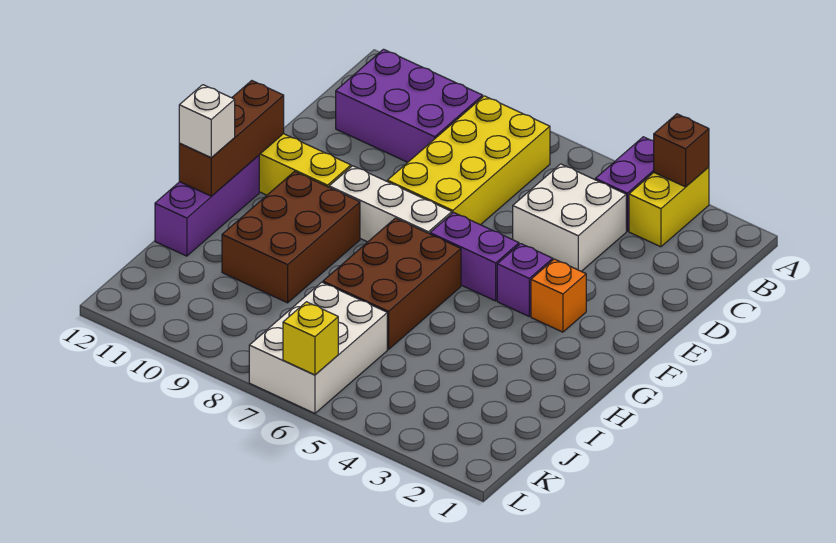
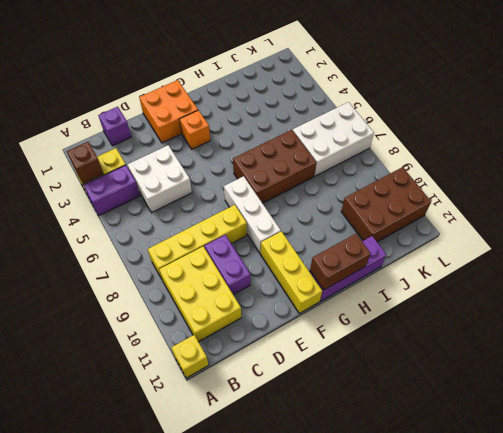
yellow brick B7:E8 level 1 -> yellow brick B8:E8 level 1
purple brick B9:C11 level 1 -> yellow brick B9:C11 level 1
none -> orange brick E1:F2 level 1
purple brick F4 level 1 -> purple brick C1 level 1
purple brick F5:F6 level 1 -> purple brick D9:D10 level 1
brown brick F12:H12 level 2 -> brown brick G12:H12 level 2
brown brick G9:I10 level 1 -> brown brick J10:L11 level 1
white brick H12 level 3 -> none
yellow brick L6 level 2 -> yellow brick A12 level 1

